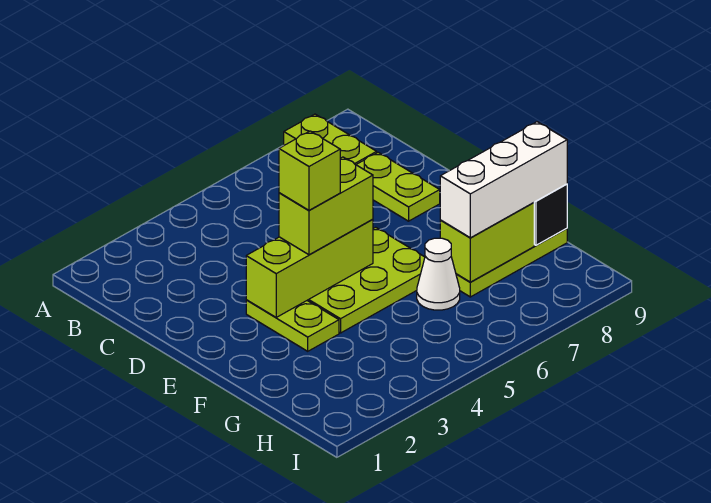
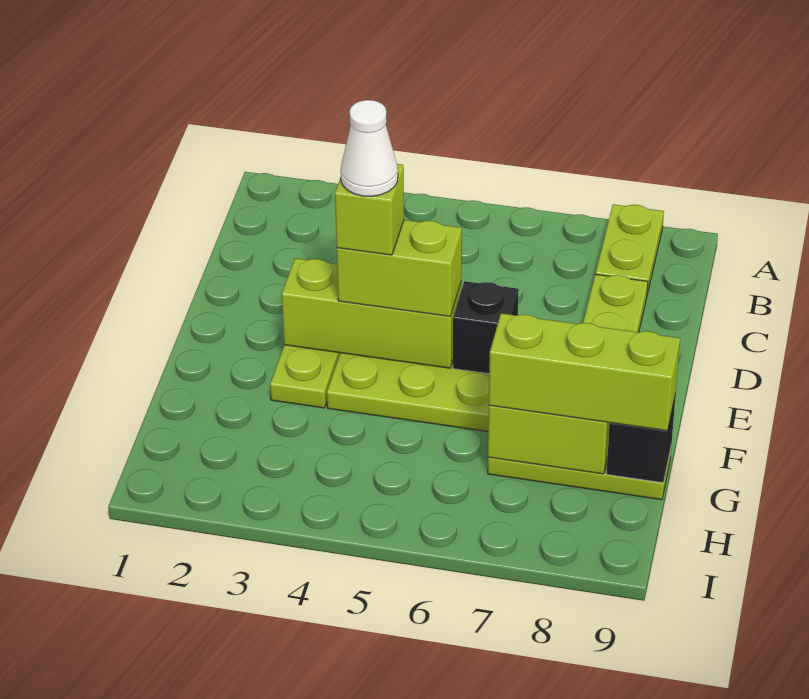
none -> black brick E6 level 2
white cone G6 level 1 -> white cone E4 level 5
white brick G7:G9 level 3 -> lime brick G7:G9 level 3

